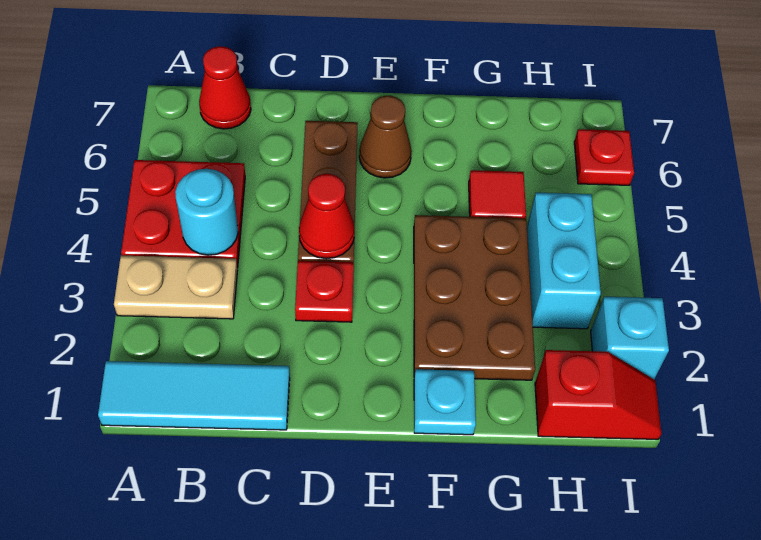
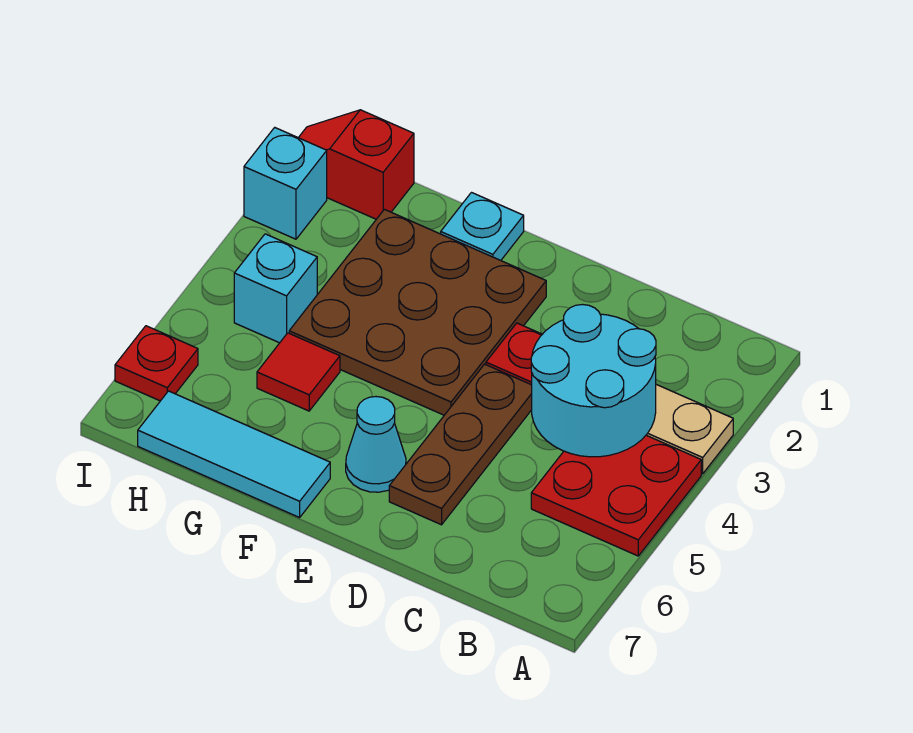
cyan tile A1:C1 level 1 -> cyan tile F7:H7 level 1
cyan round brick B4 level 2 -> cyan round brick B3:C4 level 2
red cone B7 level 1 -> none
red cone D4 level 2 -> none
brown cone E6 level 1 -> cyan cone E6 level 1
brown plate F2:G4 level 1 -> brown plate E2:G4 level 1
cyan brick H3:H4 level 1 -> cyan brick H4 level 1

